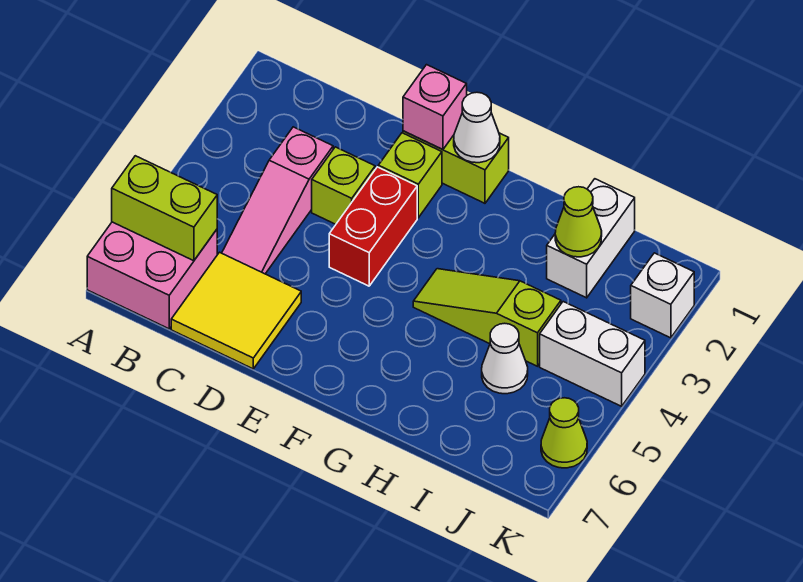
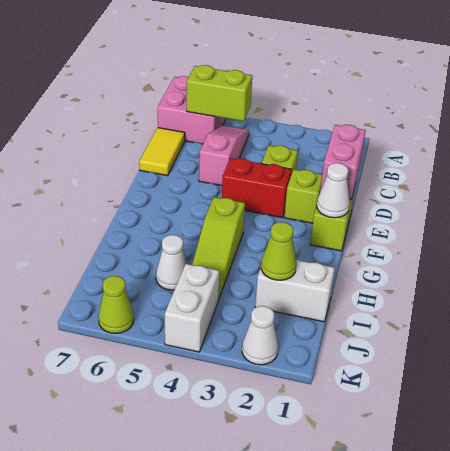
lime brick A6:B6 level 2 -> lime brick B5:B6 level 2
pink slope C3:C5 level 1 top 3 -> pink slope B5:D5 level 1 top D
yellow tile C6:D7 level 1 -> yellow tile C7:D7 level 1
pink brick E1 level 2 -> pink brick D1:E1 level 2
lime slope G4:I4 level 1 top I -> lime slope G4:I4 level 1 top G
white brick K2 level 1 -> white cone K2 level 1

